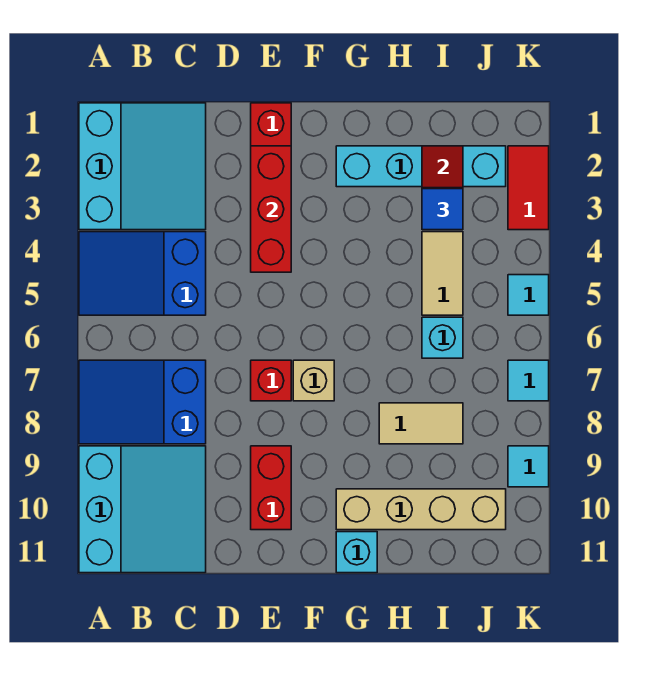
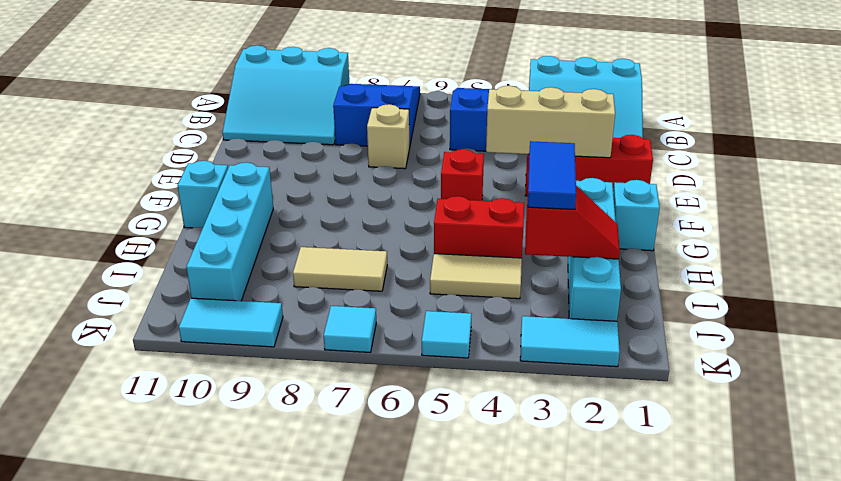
red brick E2:E4 level 2 -> tan brick E2:E4 level 2
red brick E7 level 1 -> red brick F5 level 1
red brick E9:E10 level 1 -> red brick H4:H5 level 1
tan brick F7 level 1 -> tan brick D7 level 1
tan brick G10:J10 level 1 -> cyan brick G10:J10 level 1
tan tile H8:I8 level 1 -> tan tile I7:I8 level 1
blue tile I3 level 3 -> blue tile H3:I3 level 3
cyan brick I6 level 1 -> cyan brick G1 level 1
red tile K2:K3 level 1 -> cyan tile K2:K3 level 1
cyan tile K9 level 1 -> cyan tile K9:K10 level 1

